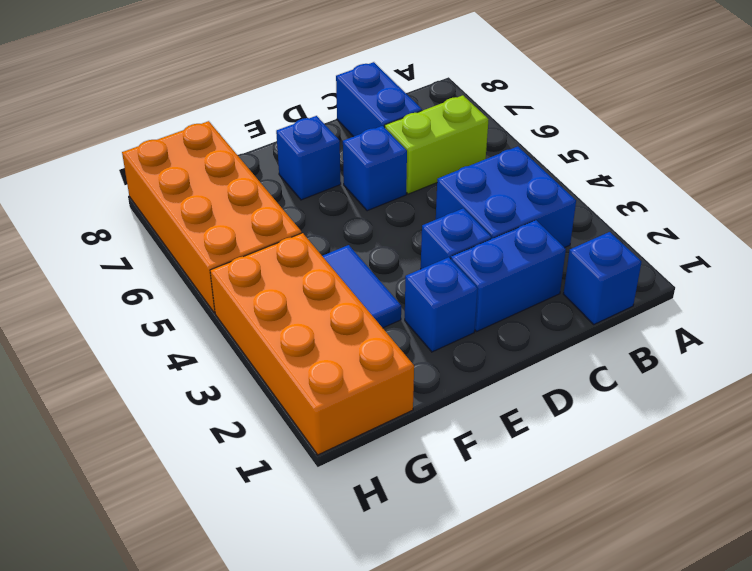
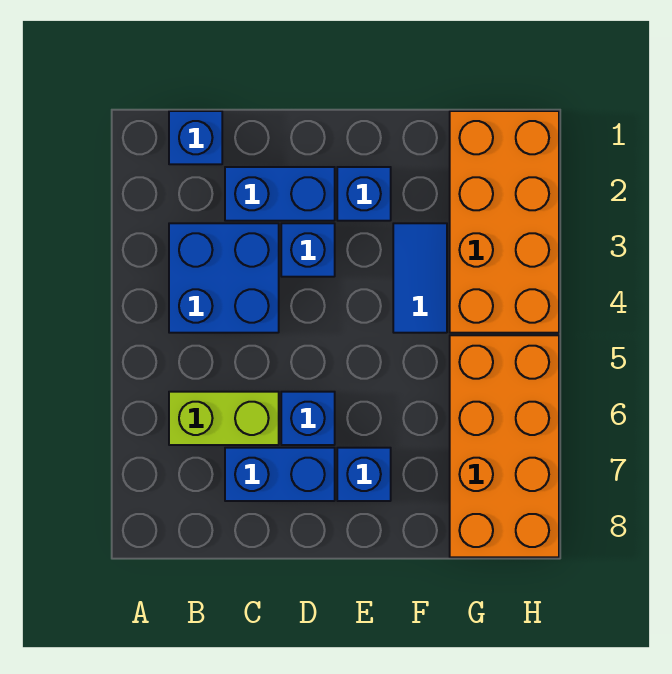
blue brick C7:C8 level 1 -> blue brick C7:D7 level 1

